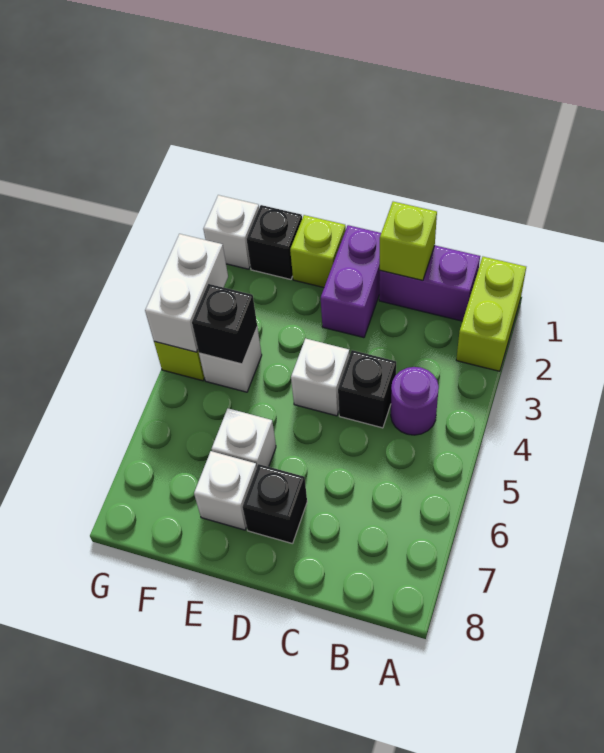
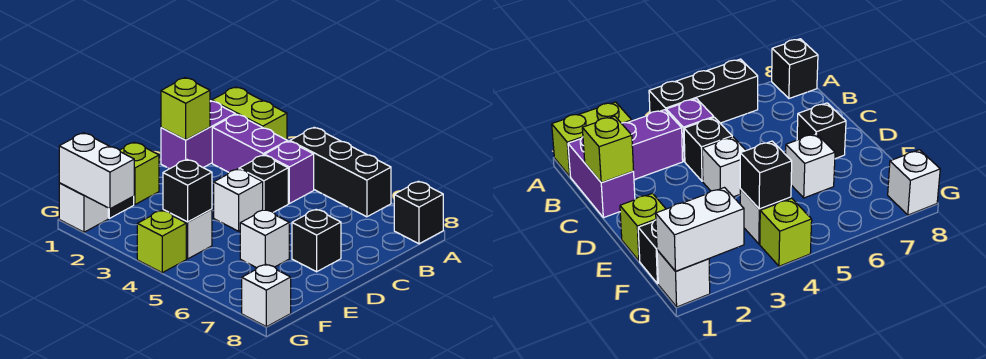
none -> black brick A4:A6 level 1
none -> black brick A8 level 1
purple round brick B4 level 1 -> purple brick B4 level 1
purple brick D1:D2 level 1 -> purple brick B2:B3 level 1
white brick E7 level 1 -> white brick G8 level 1
white brick G3:G4 level 2 -> white brick G1:G2 level 2

